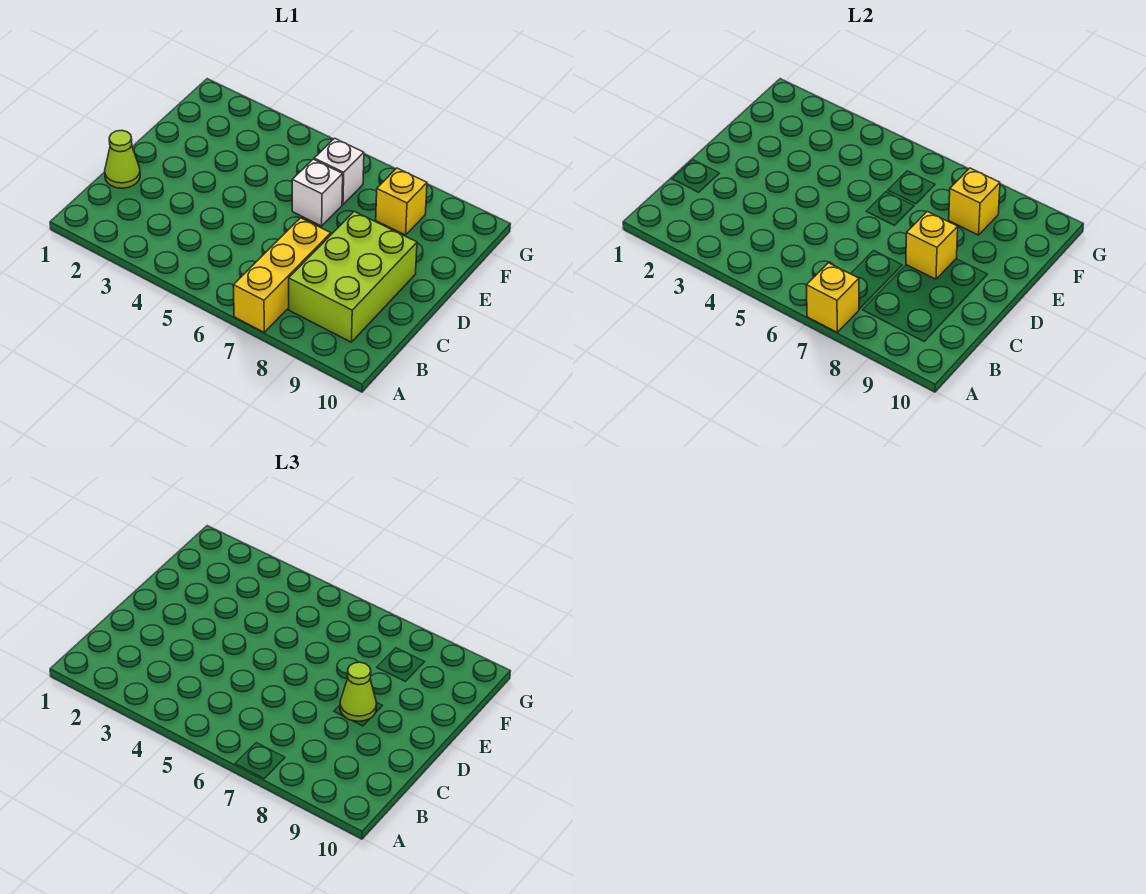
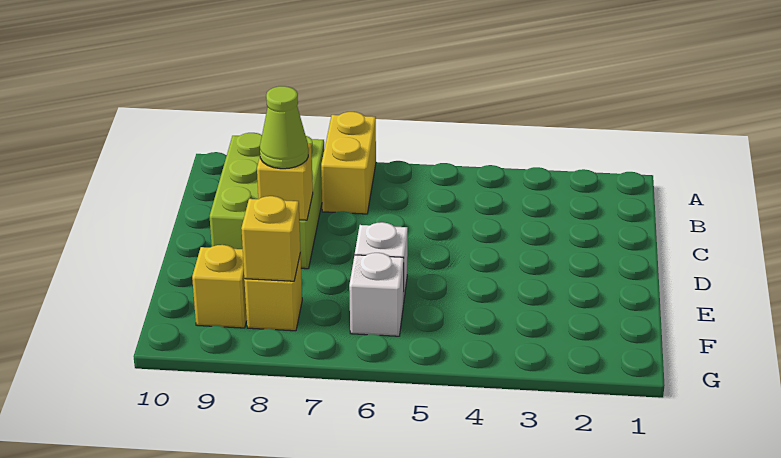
yellow brick A7:C7 level 1 -> yellow brick A7:B7 level 1
yellow brick A7 level 2 -> yellow brick F9 level 1
lime cone C1 level 1 -> none

